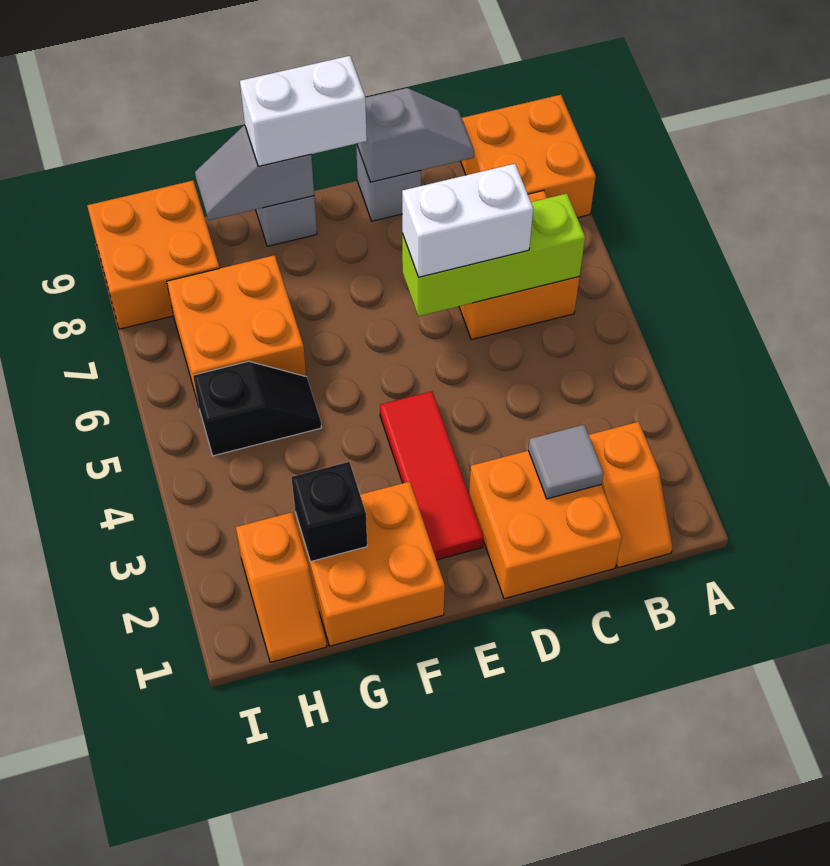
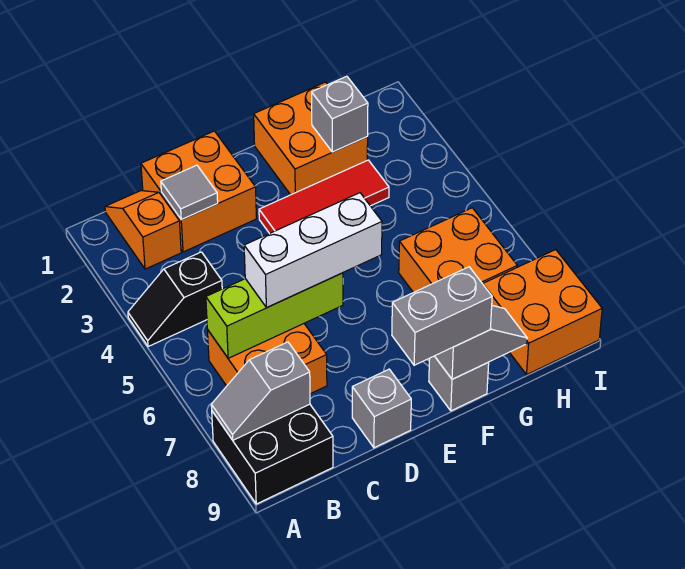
orange brick A8:B9 level 1 -> black brick A8:B9 level 1
white brick C6:D6 level 3 -> white brick C6:E6 level 3
grey slope C9:D9 level 2 top D -> grey slope A8:B8 level 2 top B
red tile E2:E4 level 1 -> red tile E3:G3 level 1
white brick E9:F9 level 3 -> grey brick E9:F9 level 3
black brick G2 level 2 -> grey brick G2 level 2
black slope G5:H5 level 1 top H -> black slope A4:B4 level 1 top B
orange slope H1:H2 level 1 top 2 -> none

